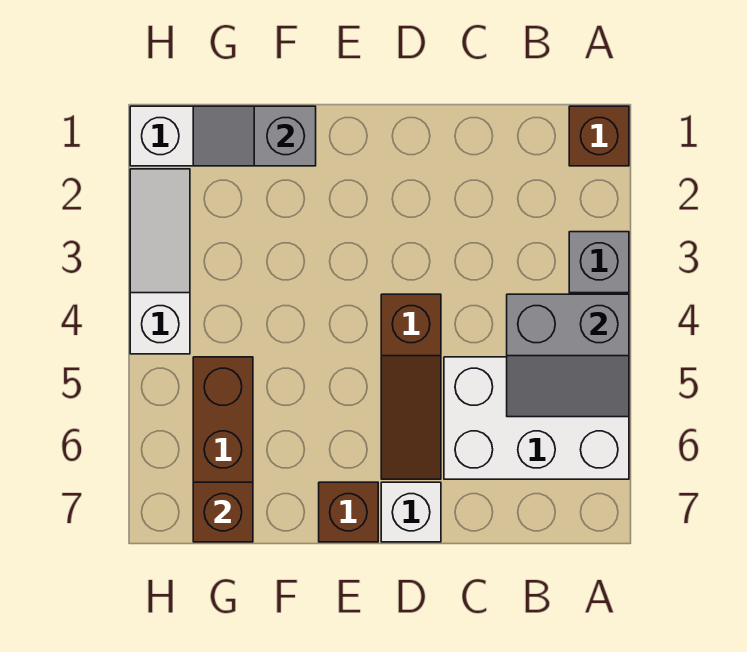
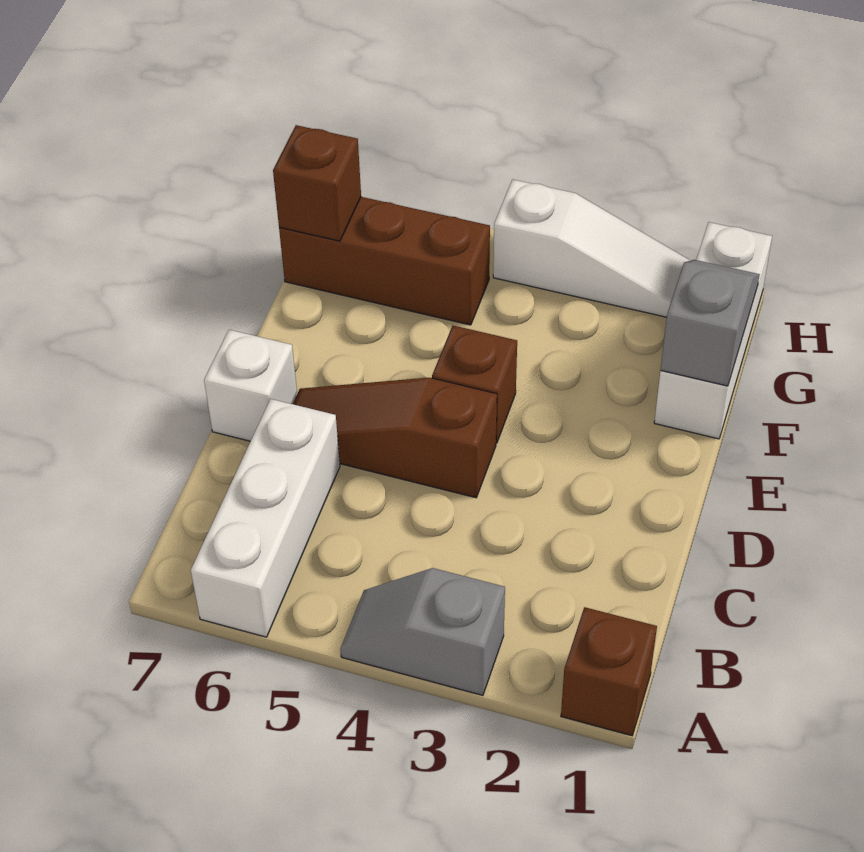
grey slope A4:B5 level 2 top 4 -> none
white brick A5:C6 level 1 -> white brick A6:C6 level 1
brown brick E7 level 1 -> brown brick E4 level 1

